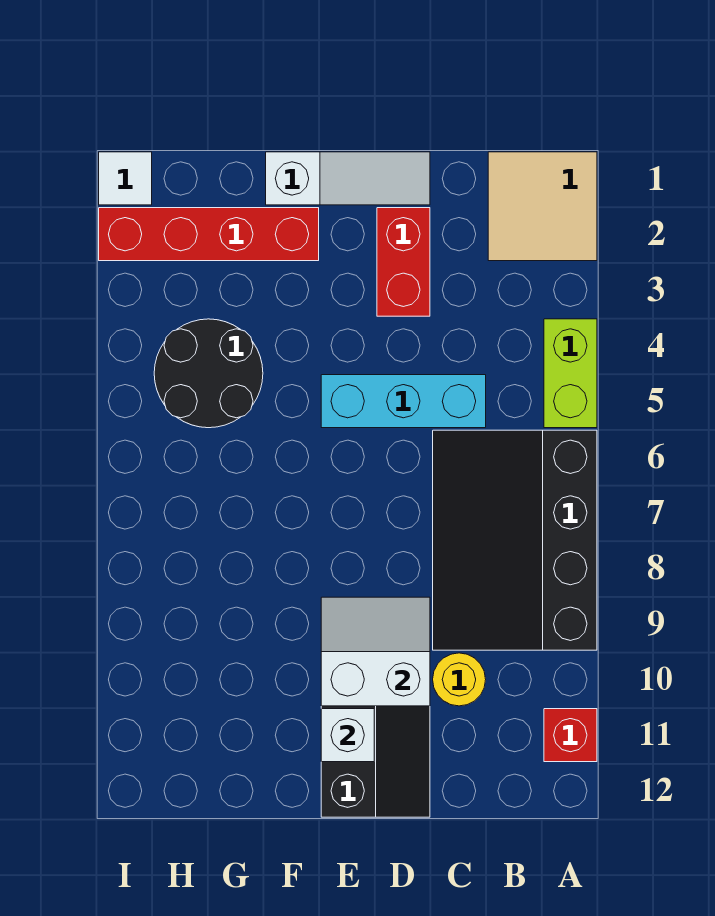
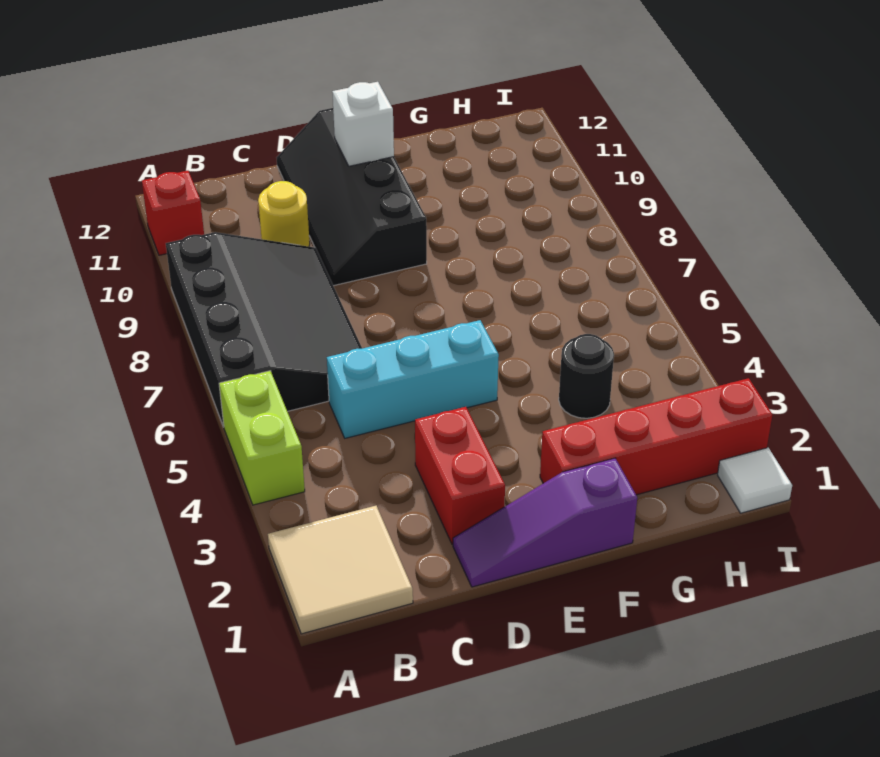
white slope D1:F1 level 1 top F -> purple slope D1:F1 level 1 top F
white slope D9:E10 level 2 top 10 -> none
black round brick G4:H5 level 1 -> black round brick G4 level 1

